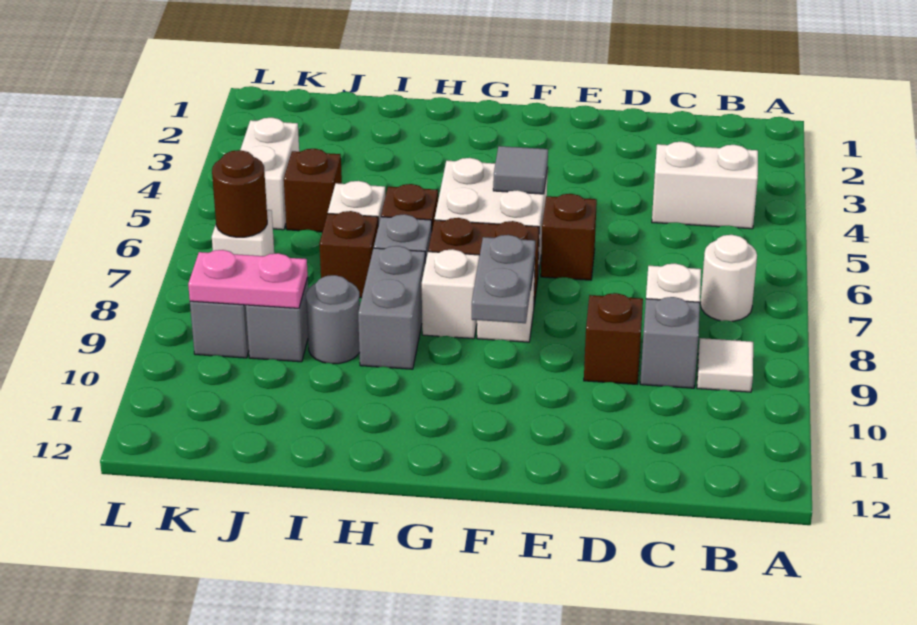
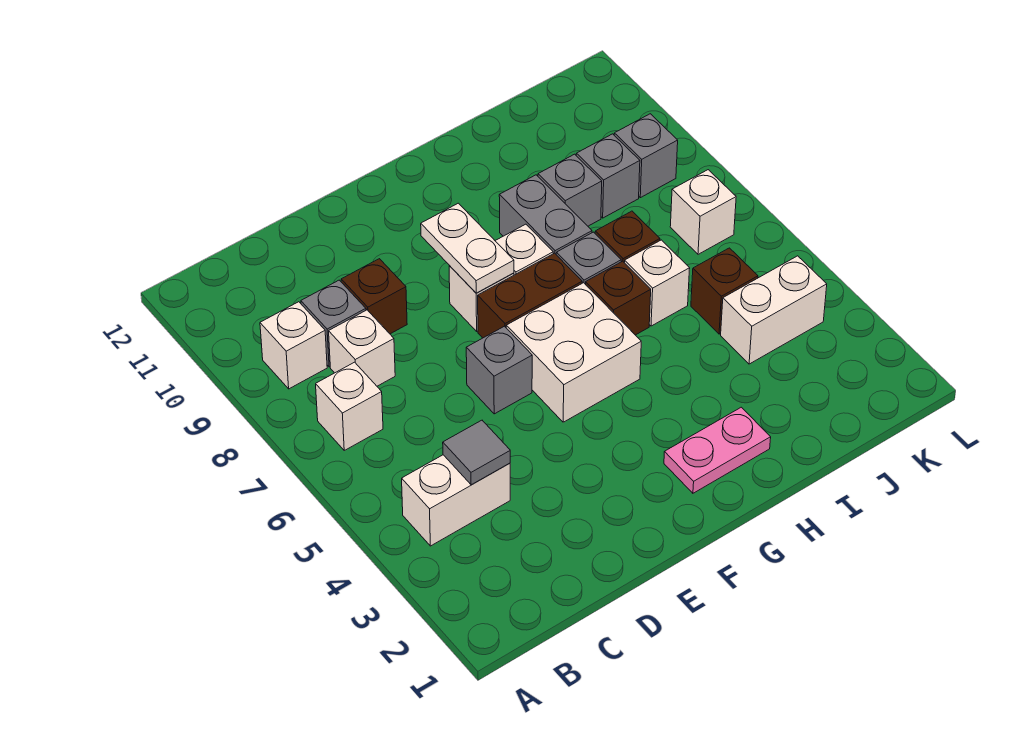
white round brick B7 level 1 -> white brick B7 level 1
white tile B9 level 1 -> white brick B9 level 1
brown brick E6 level 1 -> grey brick E6 level 1
grey tile F5 level 2 -> grey tile C4 level 2
grey plate F8:F9 level 2 -> white plate F8:F9 level 2
grey round brick I9 level 1 -> grey brick I9 level 1
pink plate J9:K9 level 2 -> pink plate G2:H2 level 1
white brick K4:K5 level 1 -> white brick J4:K4 level 1
brown round brick K7 level 2 -> none

